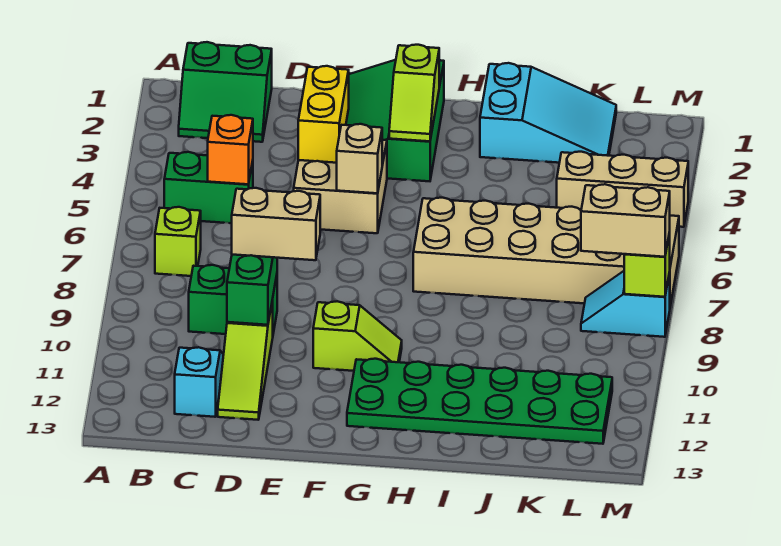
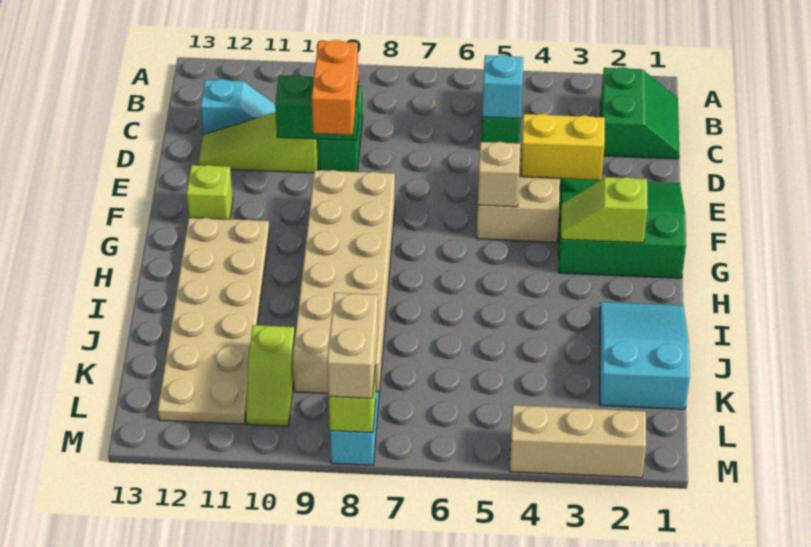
green slope B1:C2 level 1 top 1 -> green slope B1:C2 level 1 top 2
lime brick B7 level 1 -> lime brick F12 level 1
orange brick C5 level 2 -> cyan brick C5 level 2
tan brick D9:E9 level 3 -> orange brick D9:E9 level 3
lime slope F10:G10 level 1 top F -> lime slope K10:L10 level 1 top K
green plate G11:L12 level 1 -> tan plate G11:L12 level 1
tan brick H6:M7 level 1 -> tan brick F8:K9 level 1
cyan slope I1:K2 level 1 top I -> cyan slope I1:K2 level 1 top K
tan brick K4:M4 level 1 -> tan brick M2:M4 level 1

